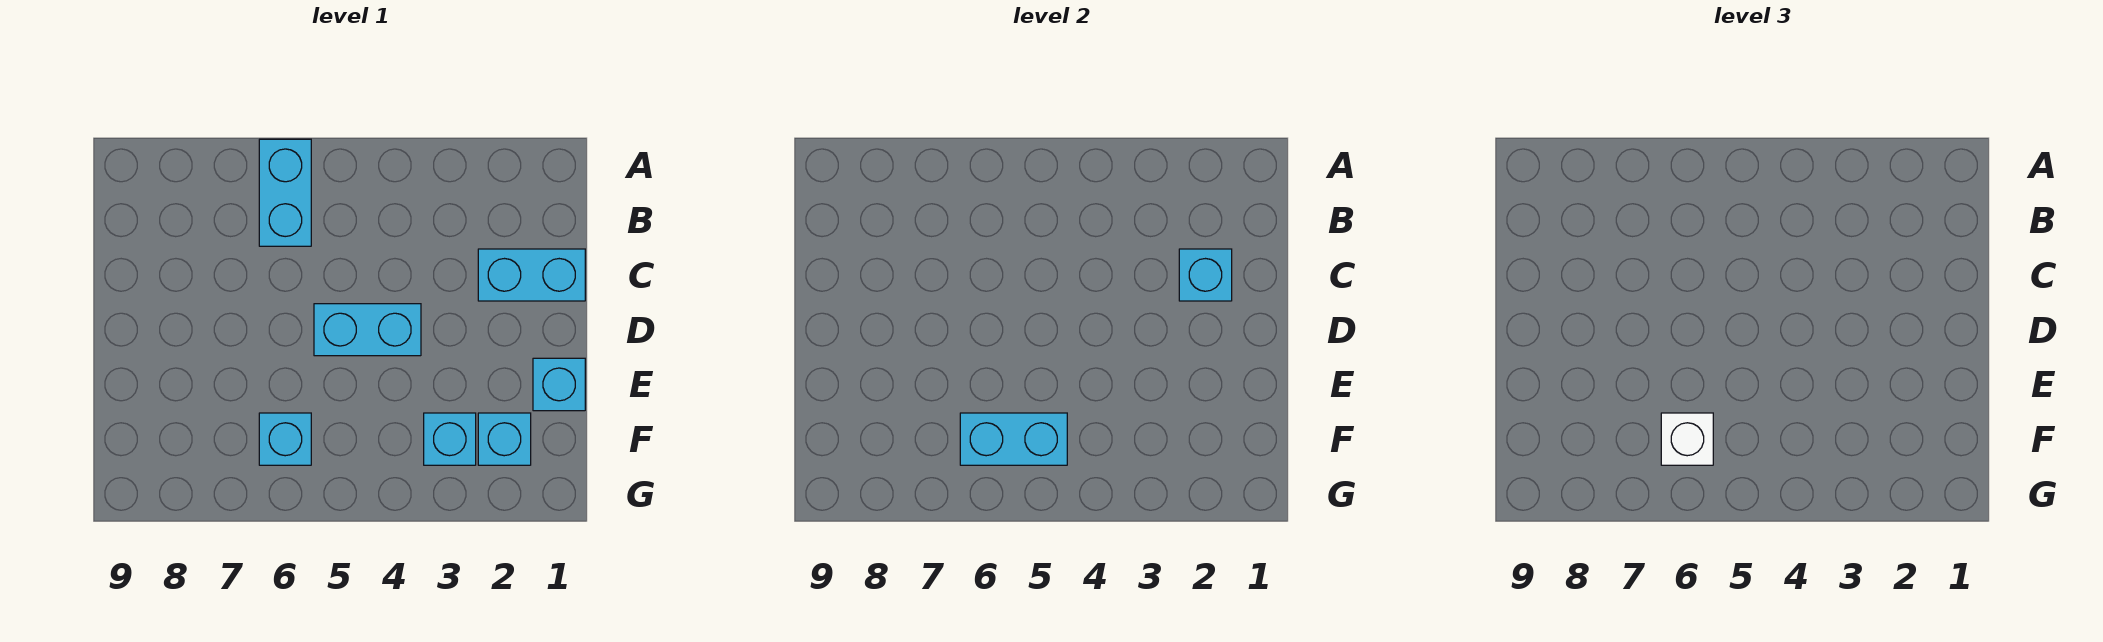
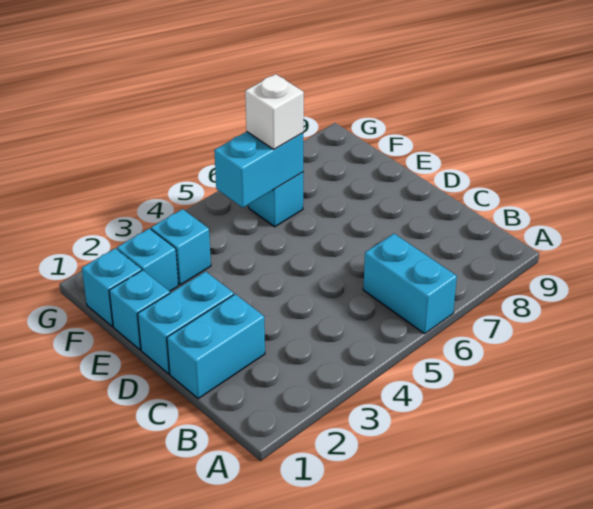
cyan brick C2 level 2 -> cyan brick F1 level 1
cyan brick D4:D5 level 1 -> cyan brick D1:D2 level 1

